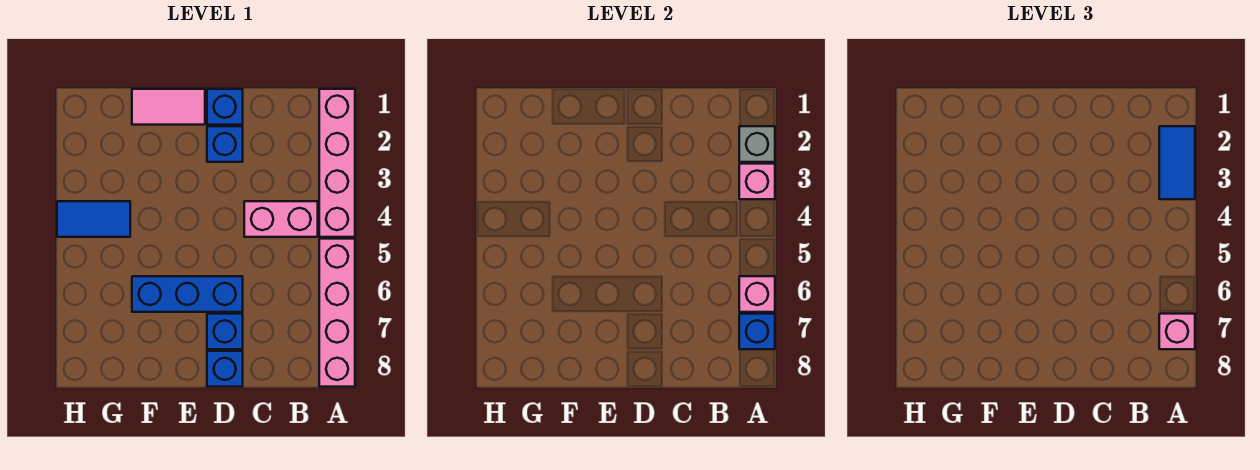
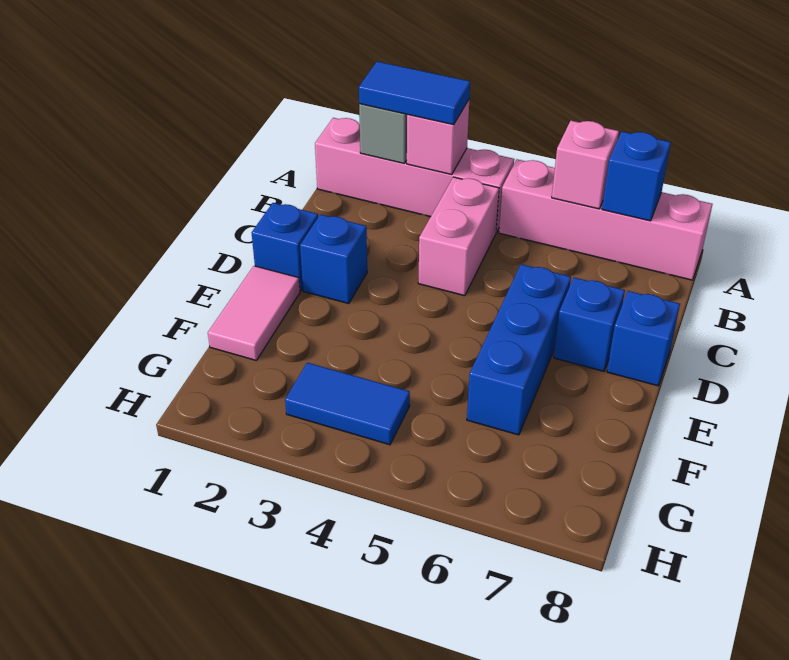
pink brick A7 level 3 -> none
blue tile G4:H4 level 1 -> blue tile G3:G4 level 1

